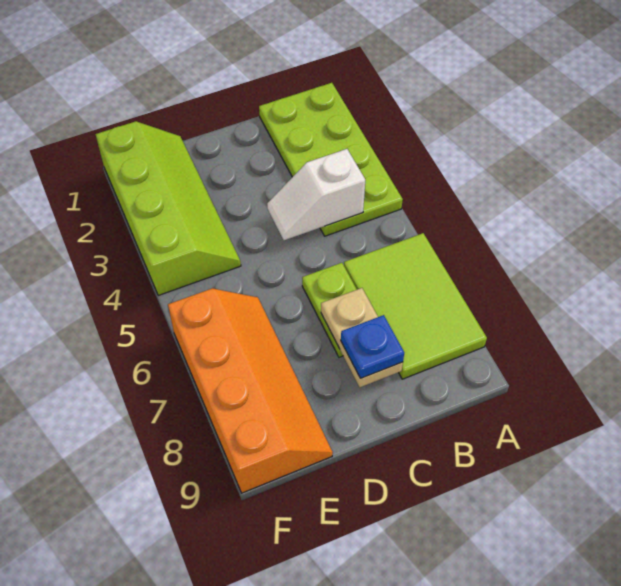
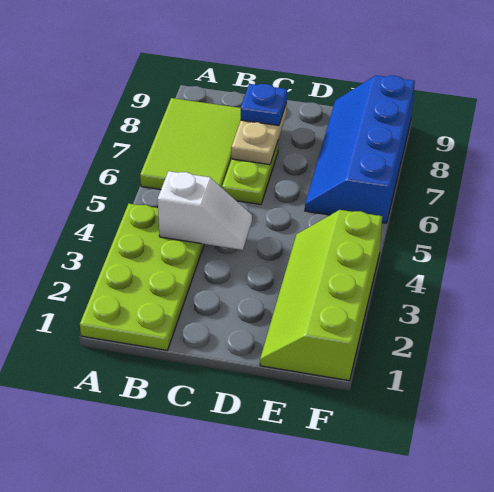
orange slope E6:F9 level 1 top F -> blue slope E6:F9 level 1 top F

